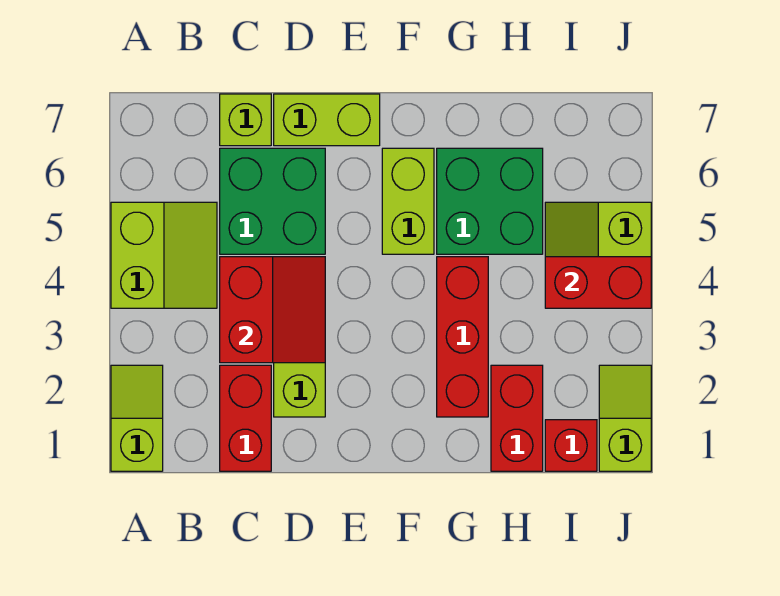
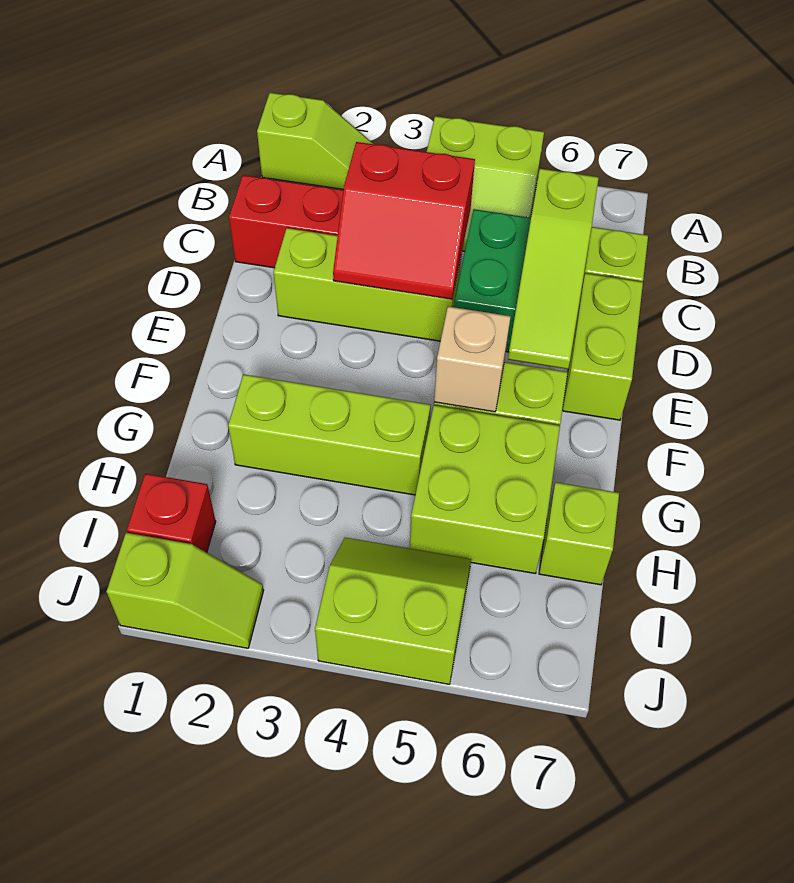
none -> lime slope C6:E6 level 2 top C
none -> tan brick F5 level 2
red brick G2:G4 level 1 -> lime brick G2:G4 level 1
green brick G5:H6 level 1 -> lime brick G5:H6 level 1
red brick H1:H2 level 1 -> none
none -> lime brick H7 level 1
red brick I4:J4 level 2 -> none

